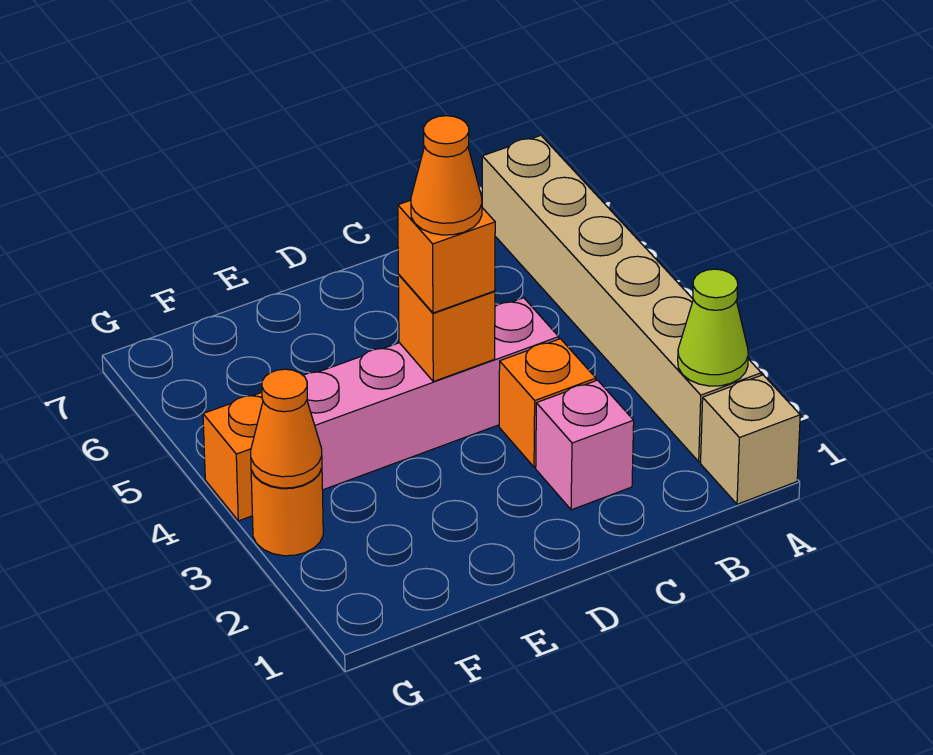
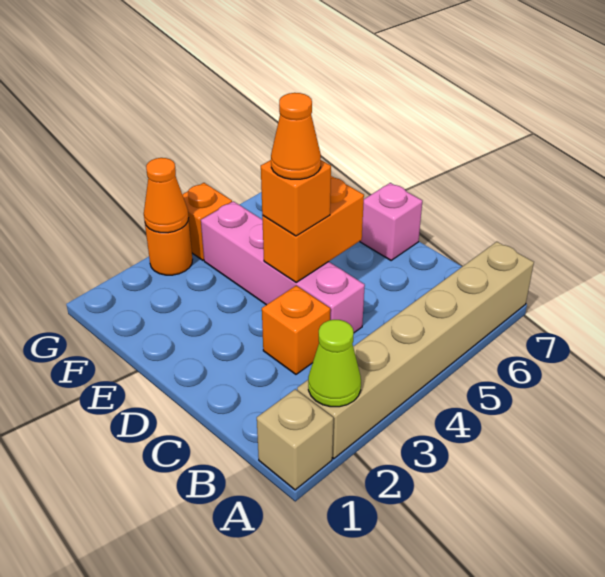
pink brick C2 level 1 -> pink brick D7 level 1
orange brick D4 level 2 -> orange brick D4:D5 level 2

